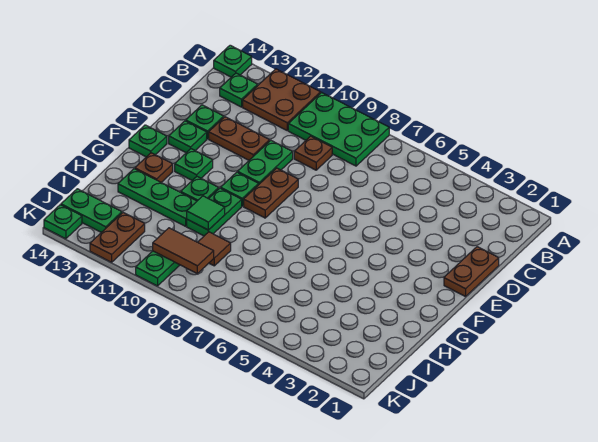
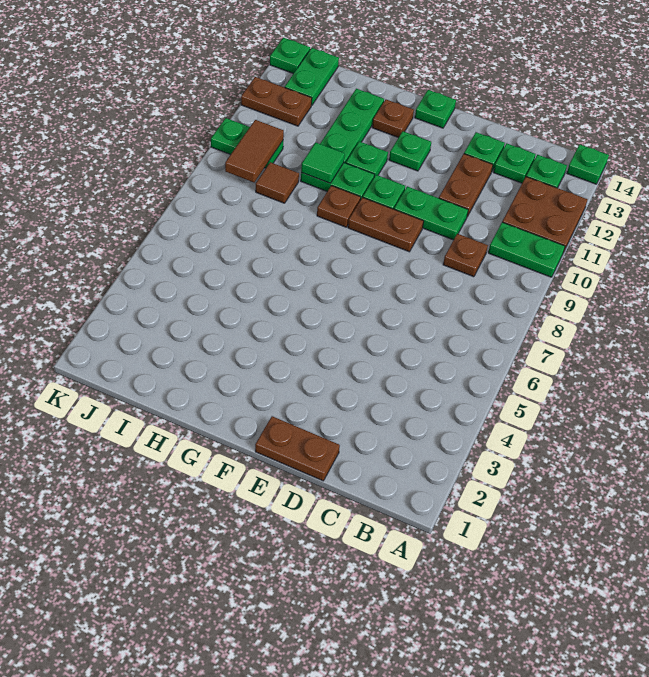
green plate A8:B10 level 1 -> green plate A10:B10 level 1
green plate E13 level 1 -> green plate C13 level 1
none -> brown plate G9 level 1

